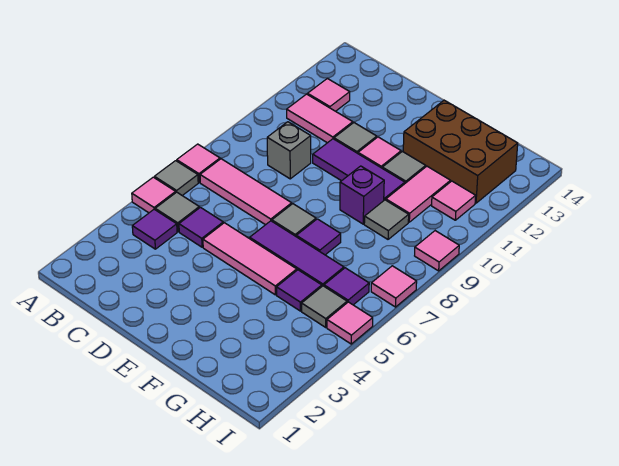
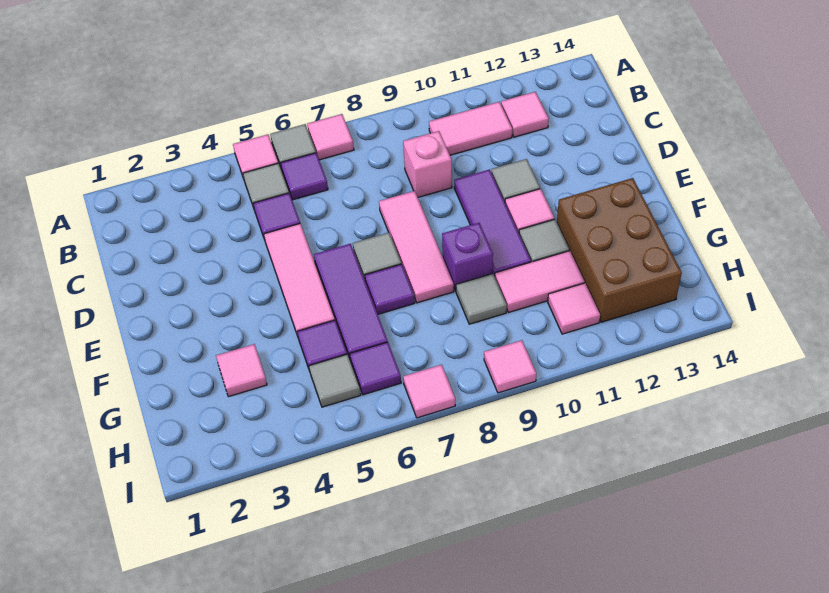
purple tile B4 level 1 -> purple tile B6 level 1
pink tile B7:D7 level 1 -> pink tile D8:F8 level 1
pink tile B11:C11 level 1 -> pink tile B10:B11 level 1
grey brick C9 level 1 -> pink brick C9 level 1
pink tile I5 level 1 -> pink tile G3 level 1

